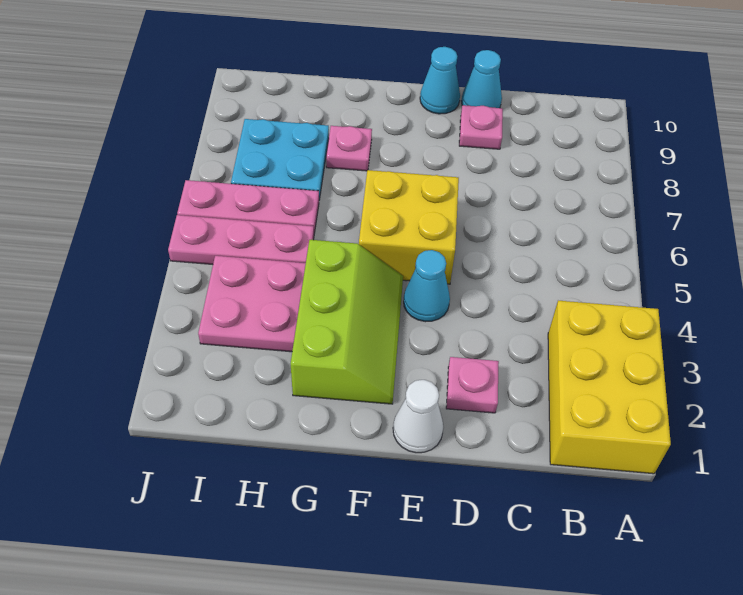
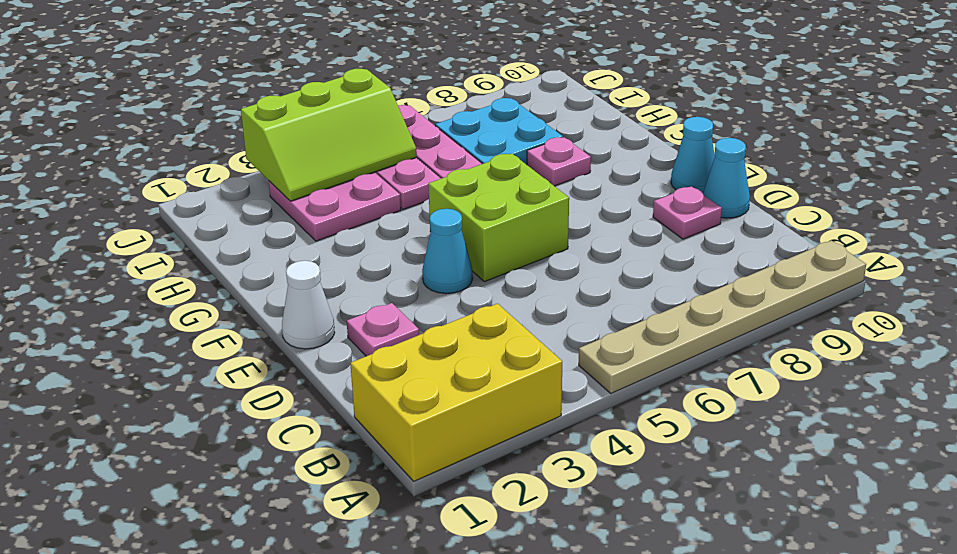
none -> tan plate A5:A10 level 1
yellow brick E5:F6 level 1 -> lime brick E5:F6 level 1
lime slope F2:G4 level 1 top G -> lime slope I3:J5 level 2 top J

